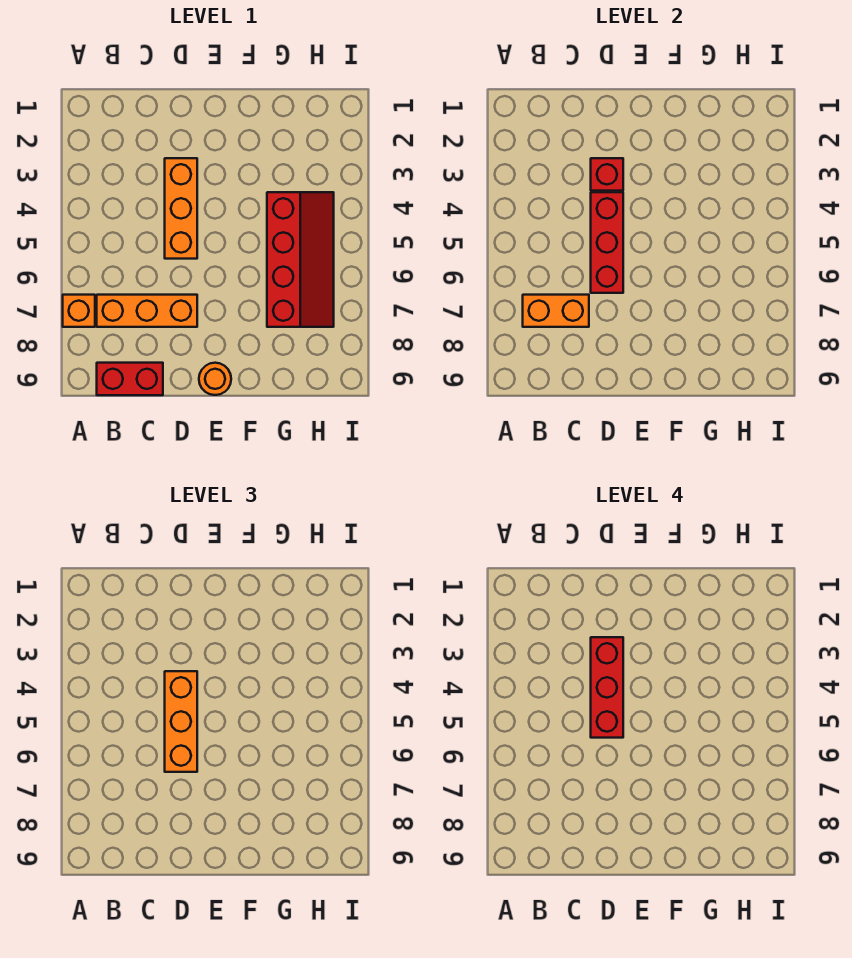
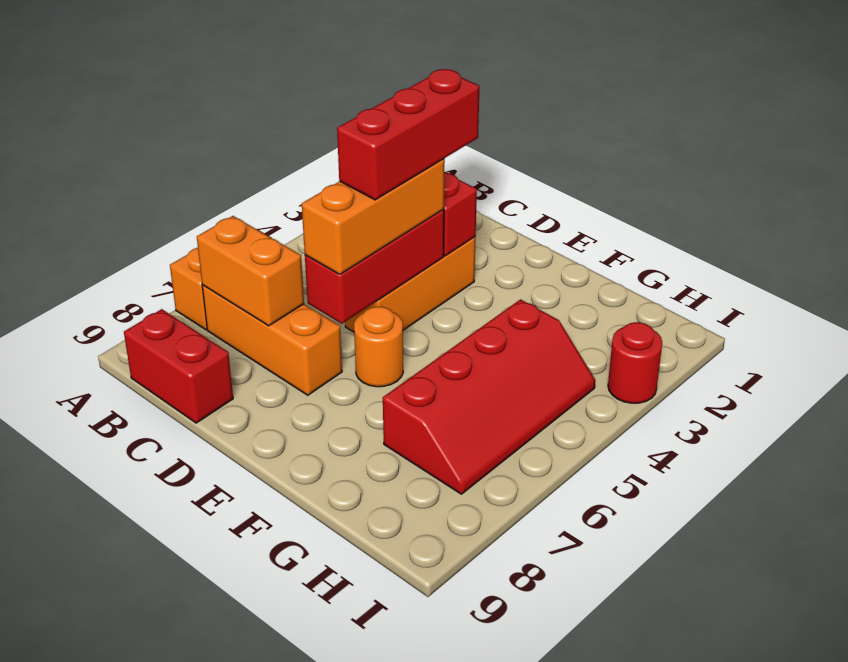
orange round brick E9 level 1 -> orange round brick E6 level 1
none -> red round brick I3 level 1

